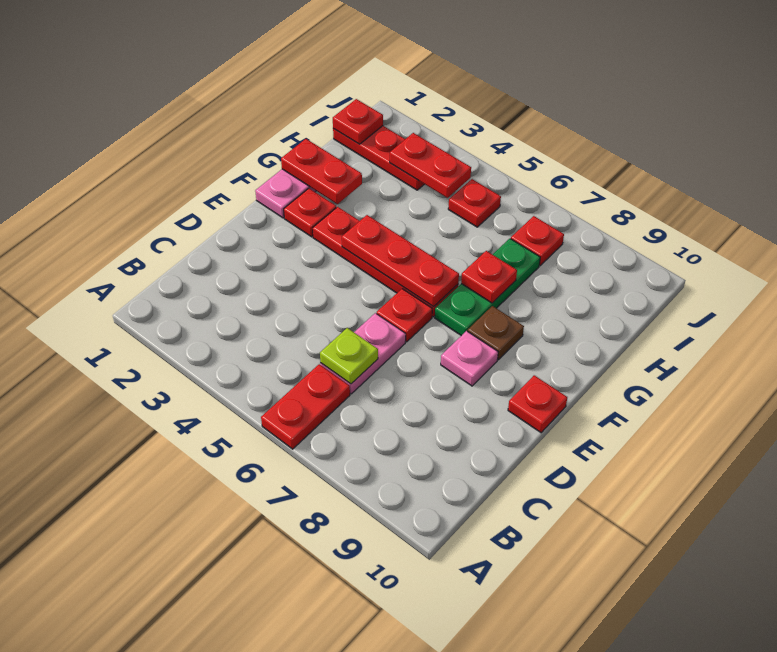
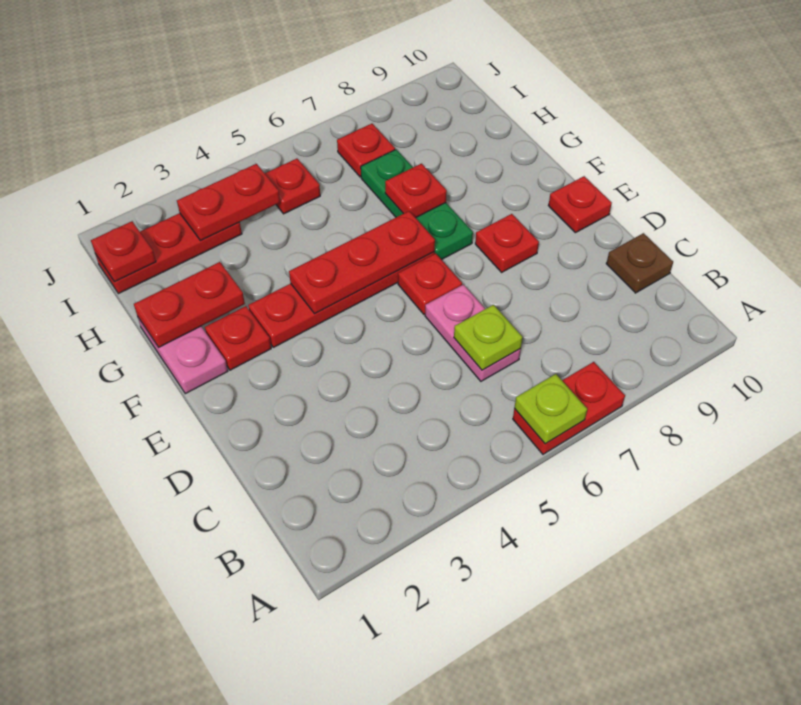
red plate A6:B6 level 1 -> red plate A6:A7 level 1
none -> lime plate A6 level 2
pink plate E8 level 1 -> red plate E8 level 1
brown plate F8 level 1 -> brown plate C10 level 1

